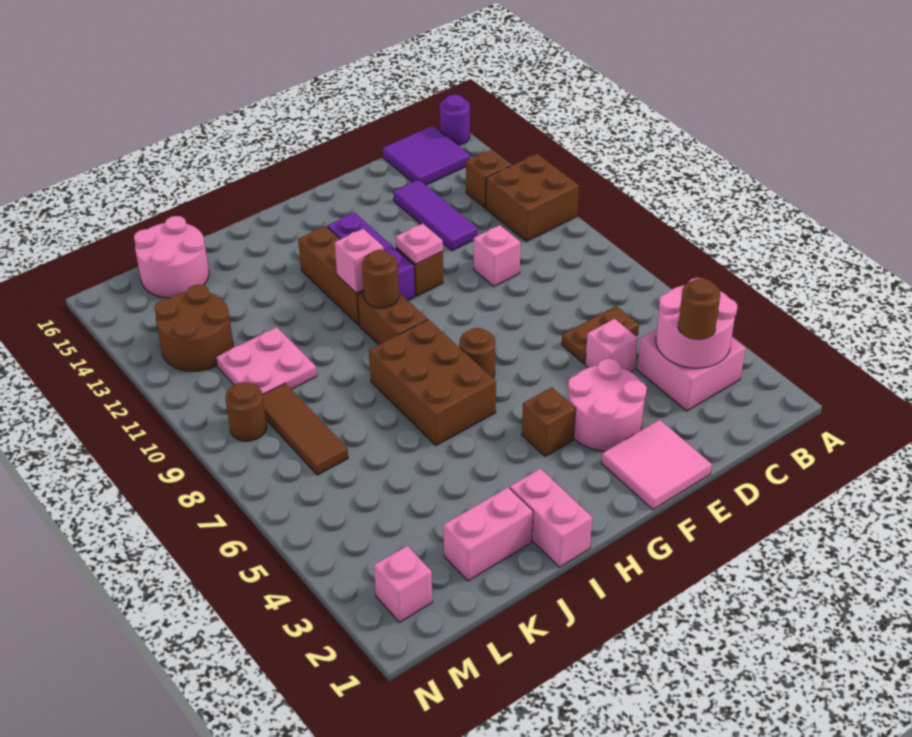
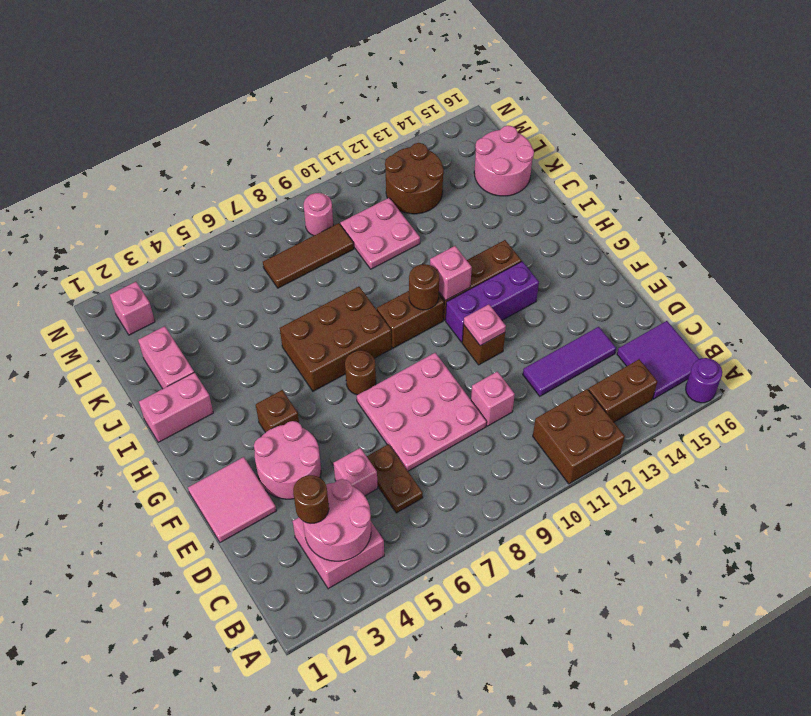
brown brick B13 level 1 -> brown brick B13:B14 level 1
none -> pink plate D7:F9 level 1
brown round brick M9 level 1 -> pink round brick M9 level 1

